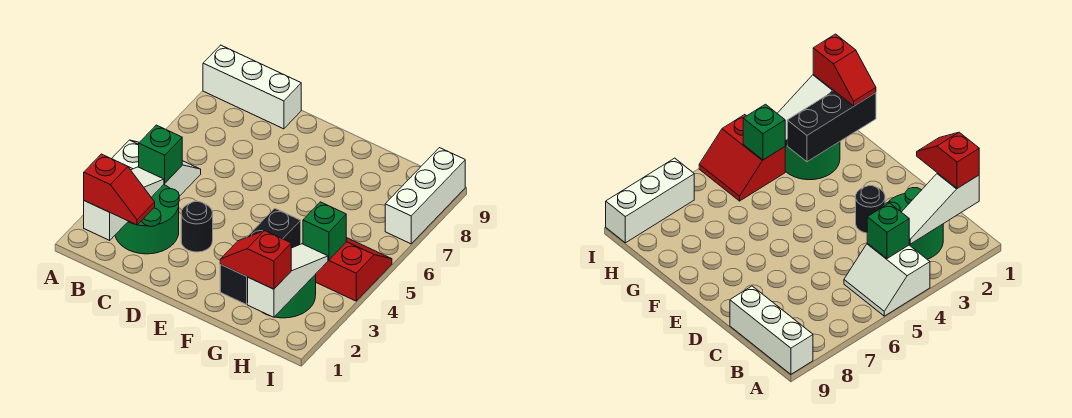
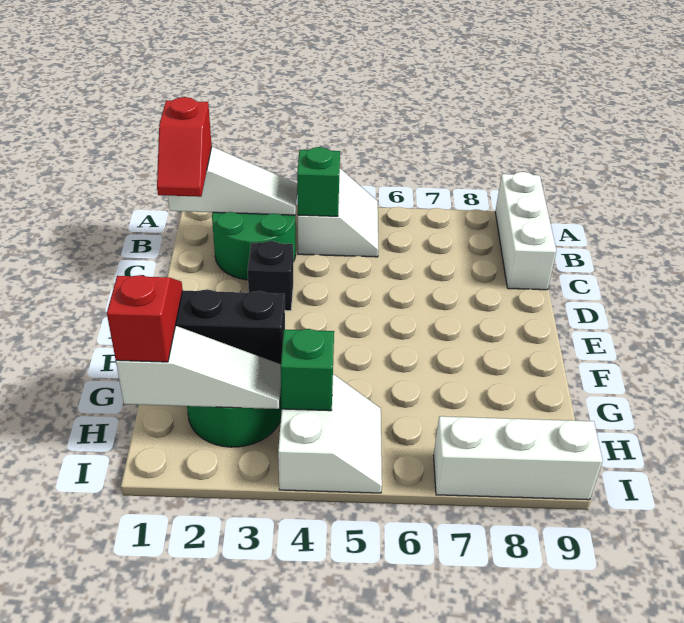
black round brick D3 level 1 -> black brick D3 level 1
red slope H4:I5 level 1 top 4 -> white slope H4:I5 level 1 top 4

